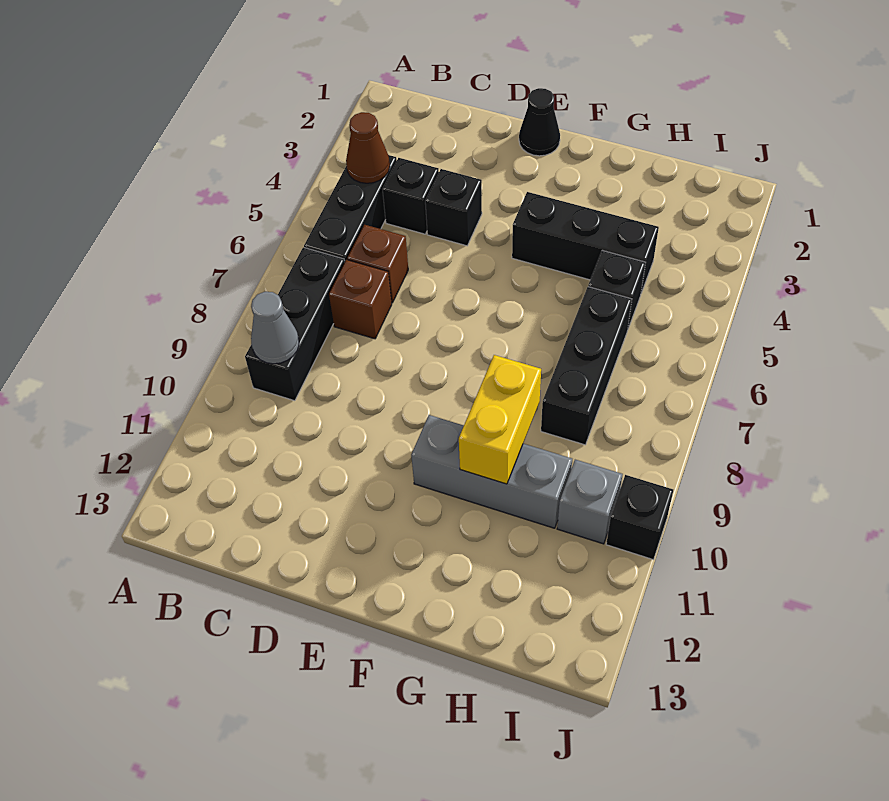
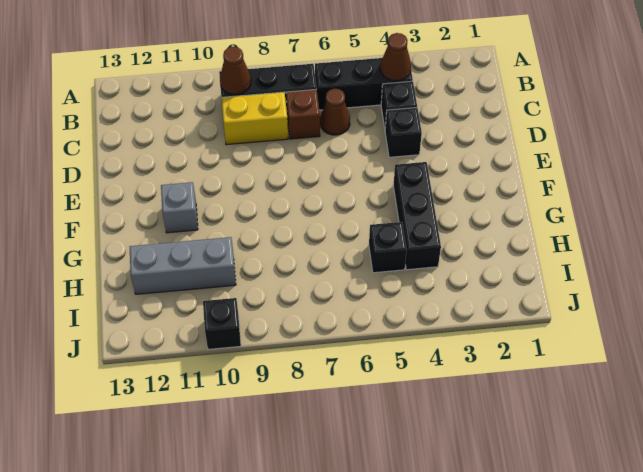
grey cone B9 level 2 -> brown cone B9 level 2
brown brick C6 level 1 -> brown cone C6 level 1
black cone E1 level 1 -> none
grey brick F10:H10 level 1 -> grey brick H10:H12 level 1
yellow brick G9:G10 level 2 -> yellow brick C8:C9 level 1
black brick H6:H8 level 1 -> none
grey brick I10 level 1 -> grey brick F11 level 1

